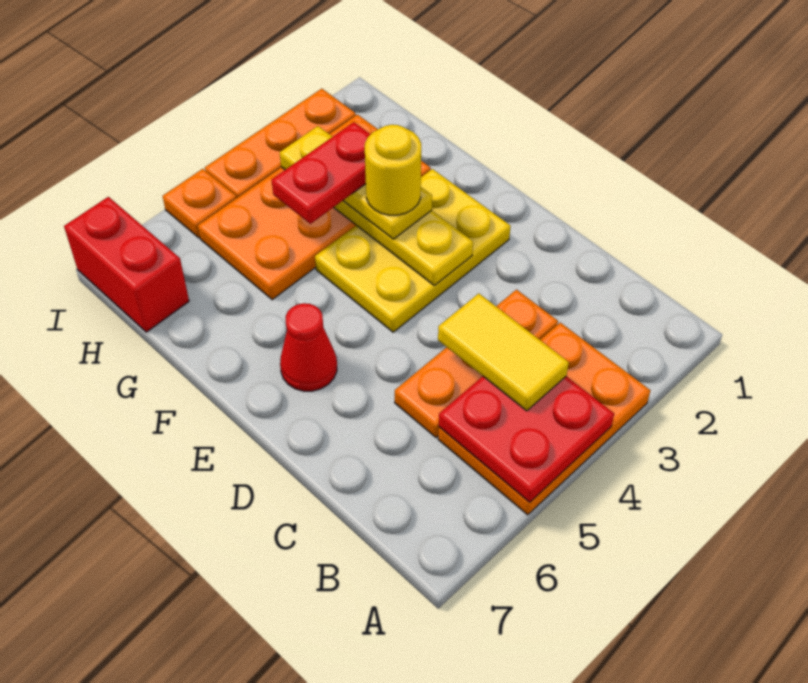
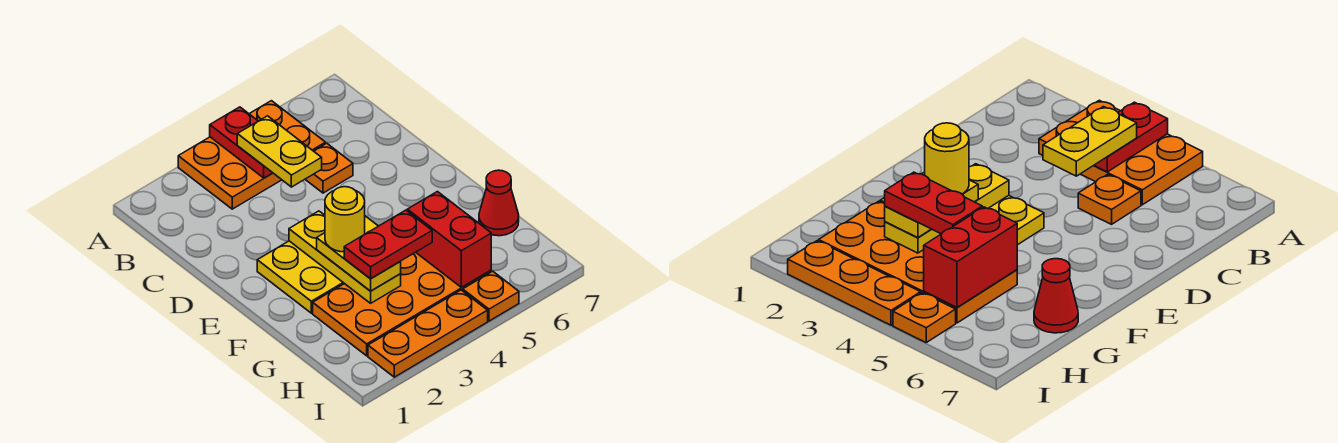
red plate A4:B5 level 2 -> red plate A4:B4 level 2
yellow tile B4:C4 level 3 -> yellow plate B4:C4 level 3
orange plate C3:C5 level 1 -> orange plate C5 level 1
yellow plate E3:H3 level 2 -> yellow plate E3:G3 level 2
red cone E6 level 1 -> red cone G7 level 1
red brick H7:I7 level 1 -> red brick G5:H5 level 2

